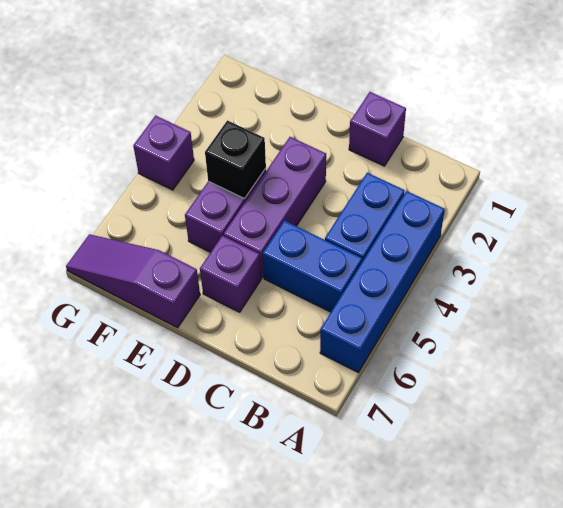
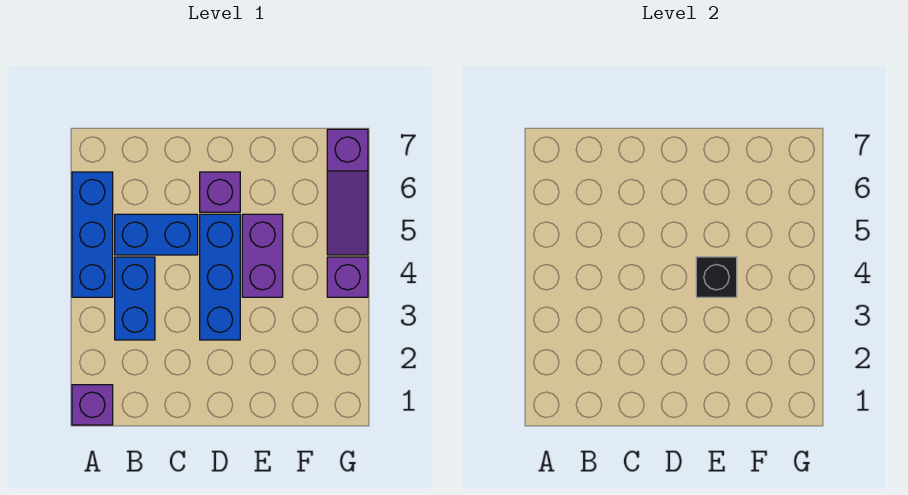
blue brick A3:A6 level 1 -> blue brick A4:A6 level 1
purple brick C1 level 1 -> purple brick A1 level 1
purple brick D3:D5 level 1 -> blue brick D3:D5 level 1
purple slope E7:G7 level 1 top E -> purple slope G5:G7 level 1 top 7

